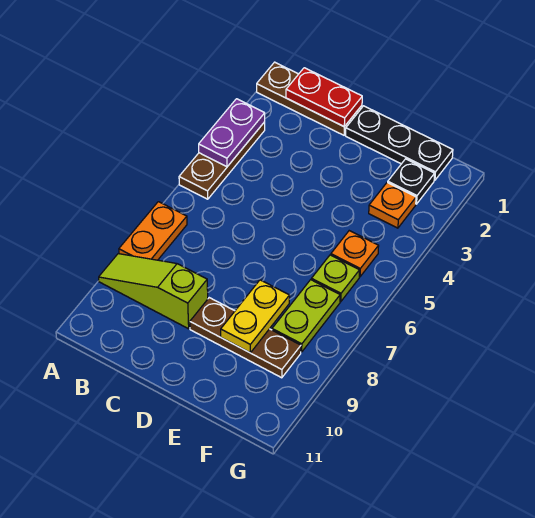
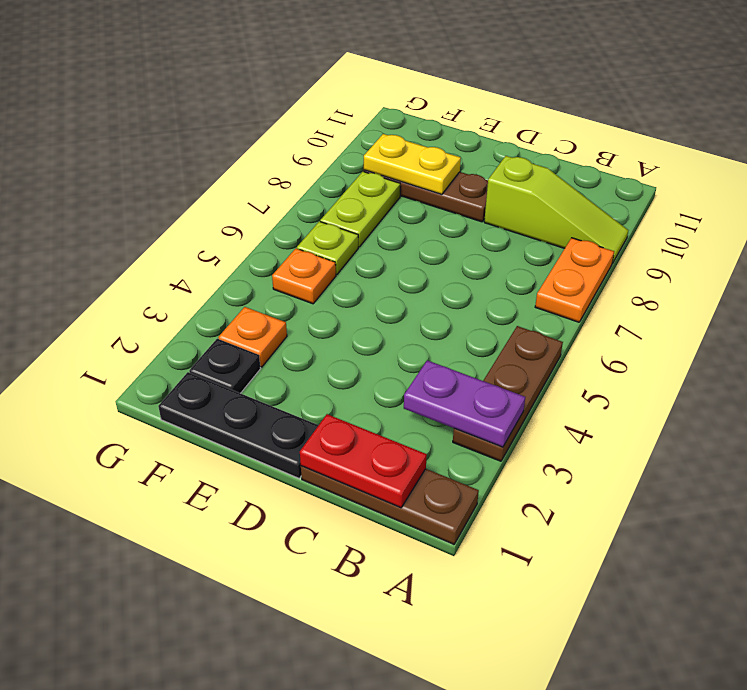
purple plate A3:A4 level 2 -> purple plate A3:B3 level 2
yellow plate E8:E9 level 2 -> yellow plate E9:F9 level 2

